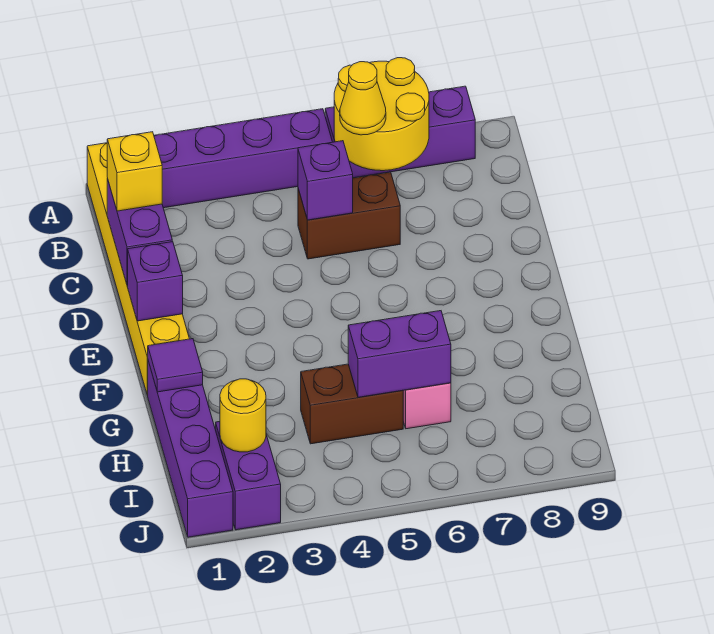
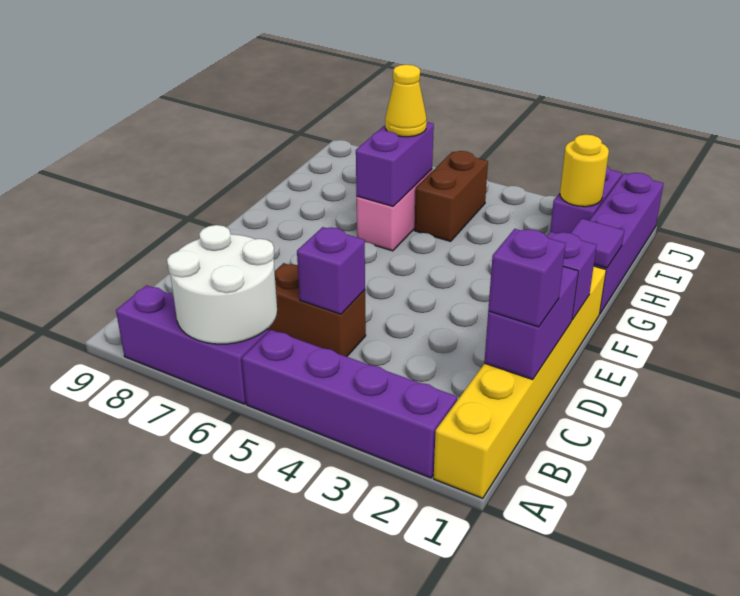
yellow round brick A6:B7 level 2 -> white round brick A6:B7 level 2
yellow cone B6 level 3 -> yellow cone H6 level 3
yellow brick C1 level 3 -> purple brick C1 level 3
brown brick H4:H5 level 1 -> brown brick H5:I5 level 1
purple brick H5:H6 level 2 -> purple brick G6:H6 level 2

